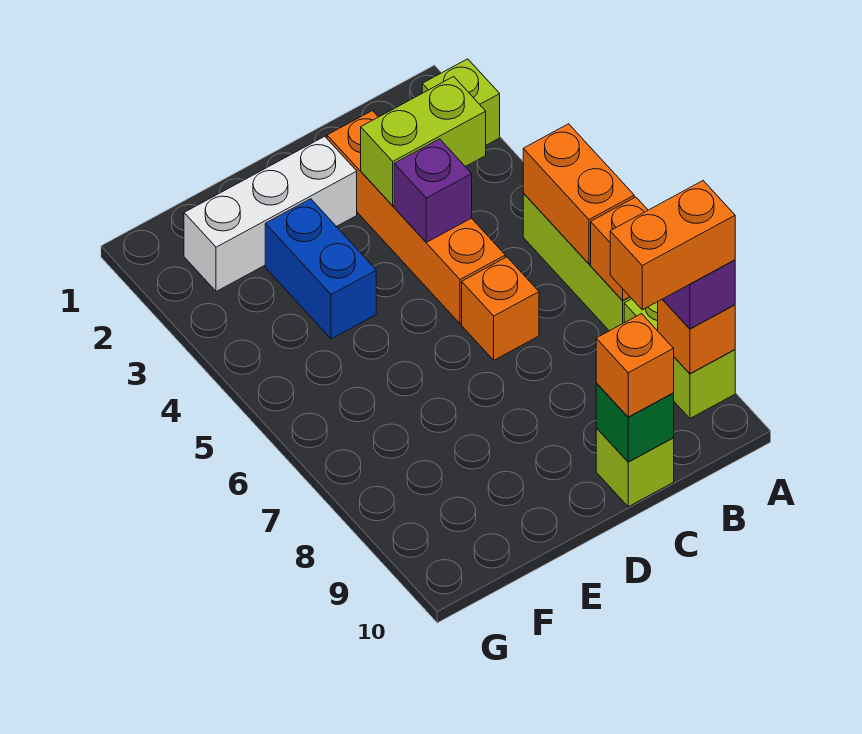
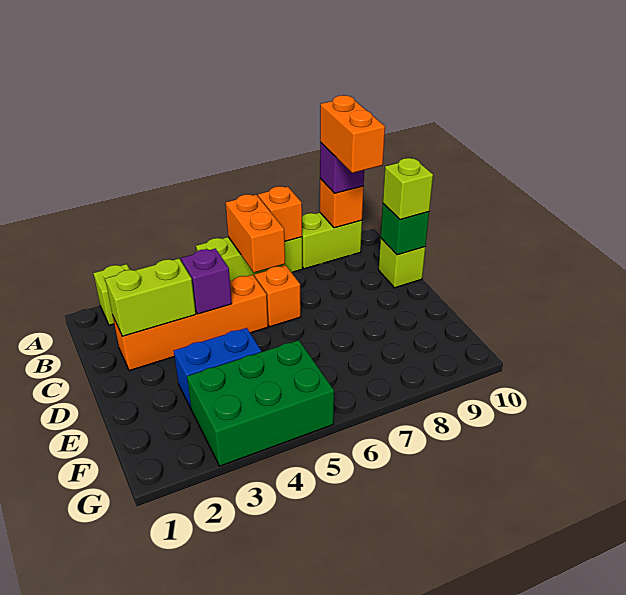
orange brick A5:A6 level 2 -> orange brick A6:B6 level 2
lime brick B3:C3 level 2 -> lime brick C2:C3 level 2
orange brick C10 level 3 -> lime brick C10 level 3
white brick D2:F2 level 1 -> none
none -> green brick F3:G5 level 1

